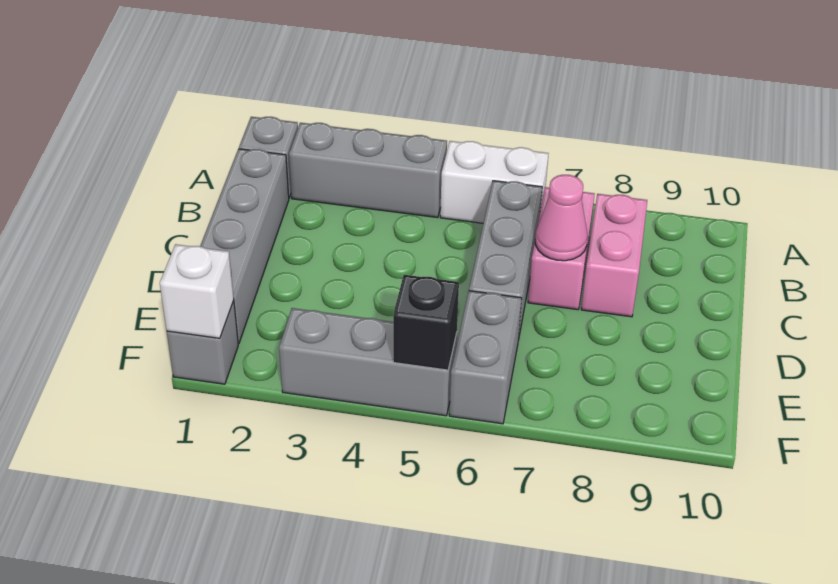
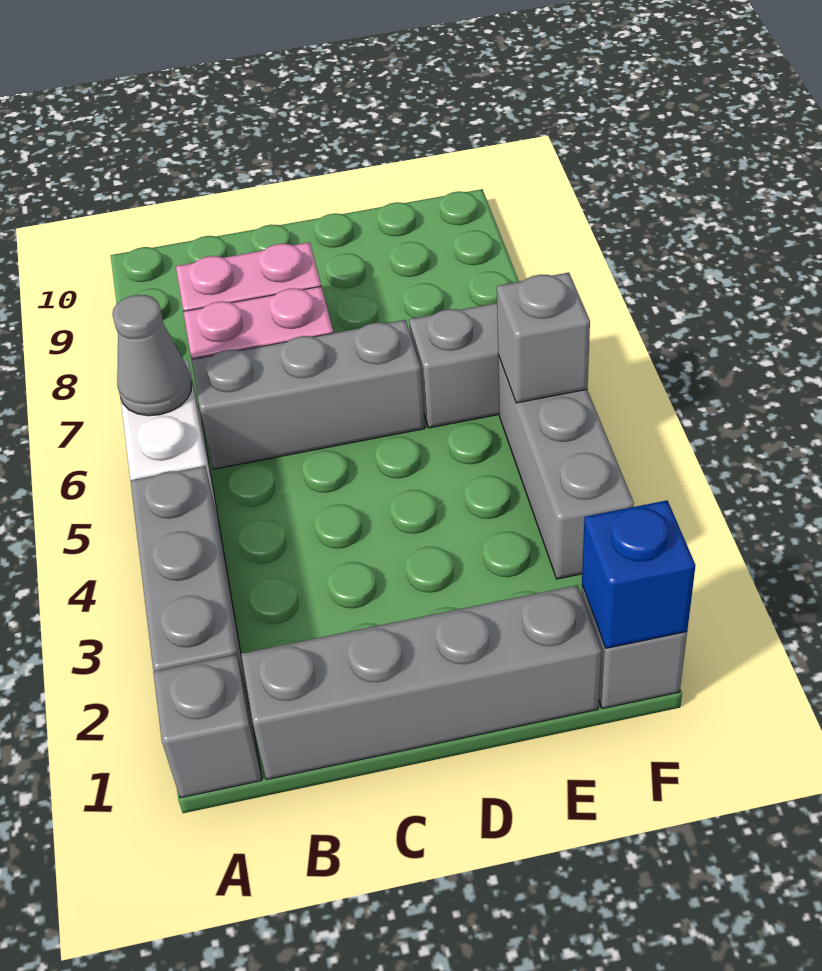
none -> grey cone A6 level 2
pink cone C7 level 2 -> none
white brick F1 level 2 -> blue brick F1 level 2
black brick F5 level 2 -> grey brick F5 level 2

